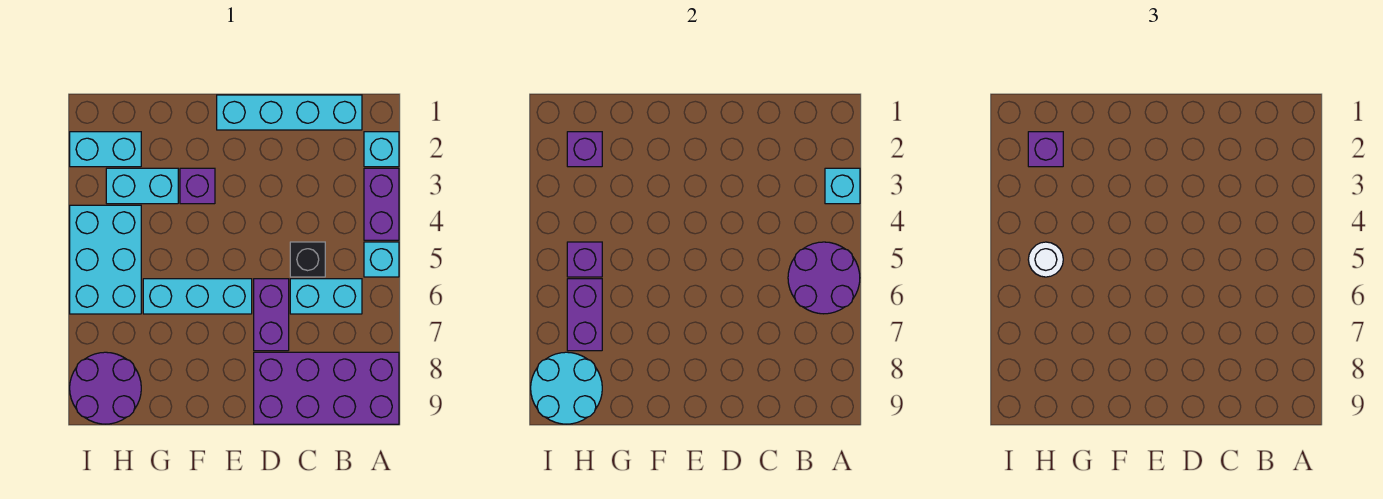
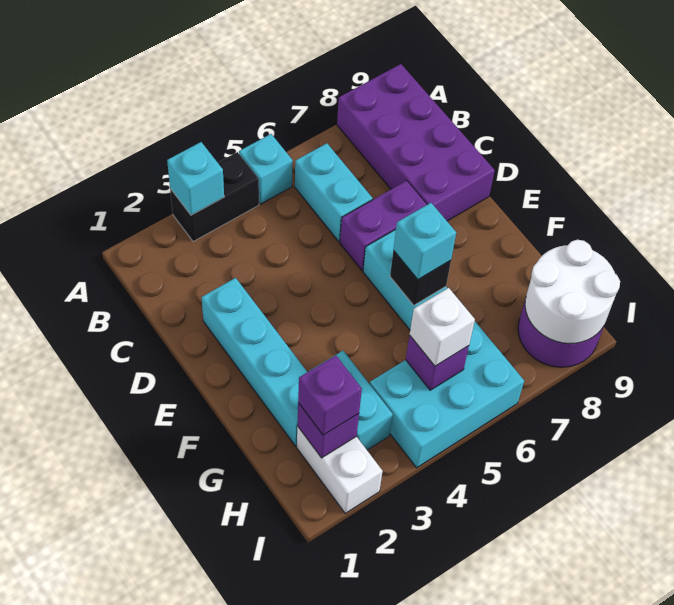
cyan brick A2 level 1 -> cyan brick F6 level 3
purple brick A3:A4 level 1 -> black brick A3:A4 level 1
purple round brick A5:B6 level 2 -> none
cyan brick B1:E1 level 1 -> cyan brick D2:G2 level 1
black brick C5 level 1 -> black brick F6 level 2
purple brick F3 level 1 -> none
cyan brick H2:I2 level 1 -> white brick H2:I2 level 1
white round brick H5 level 3 -> white brick H5 level 3
purple brick H6:H7 level 2 -> none
cyan round brick H8:I9 level 2 -> white round brick H8:I9 level 2

